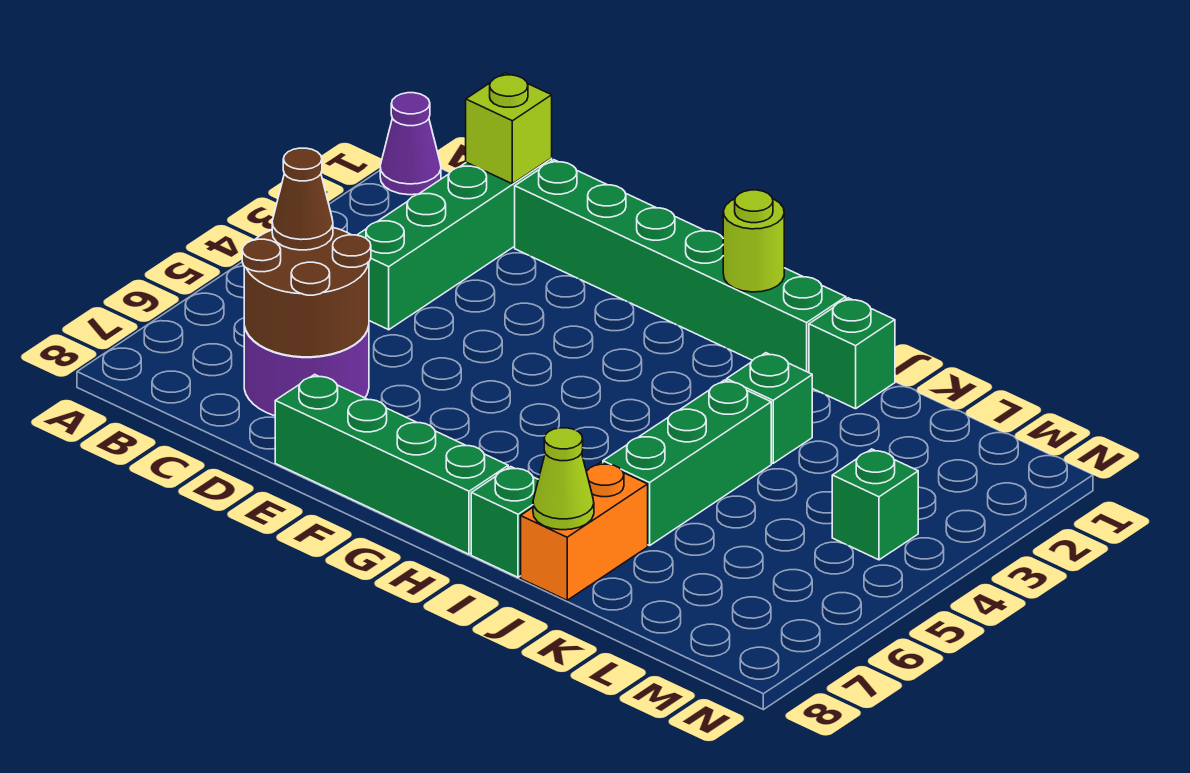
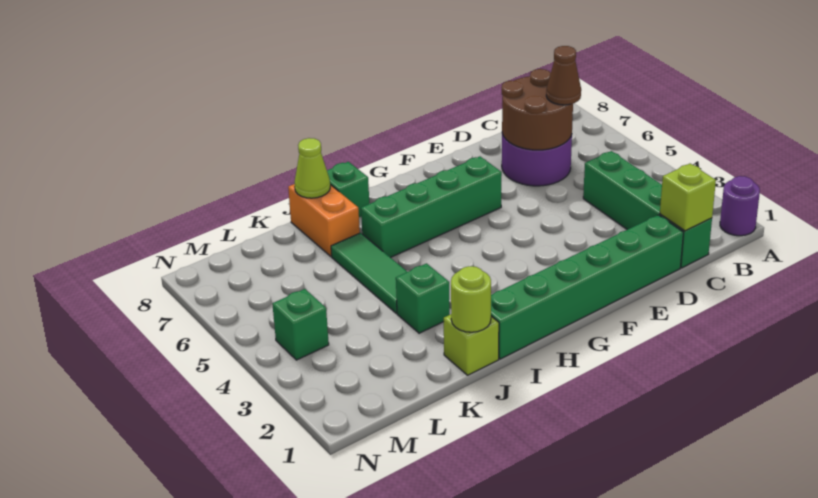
purple cone A1 level 1 -> purple round brick A1 level 1
green brick E8:H8 level 1 -> green brick F6:I6 level 1
lime round brick H1 level 2 -> lime round brick J1 level 2
green brick J1 level 1 -> lime brick J1 level 1
green brick J4:J6 level 1 -> green tile J4:J6 level 1

